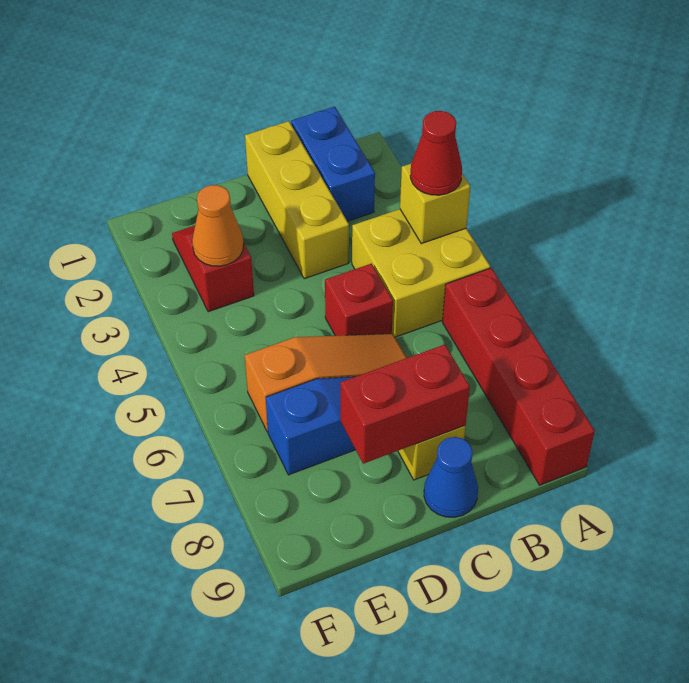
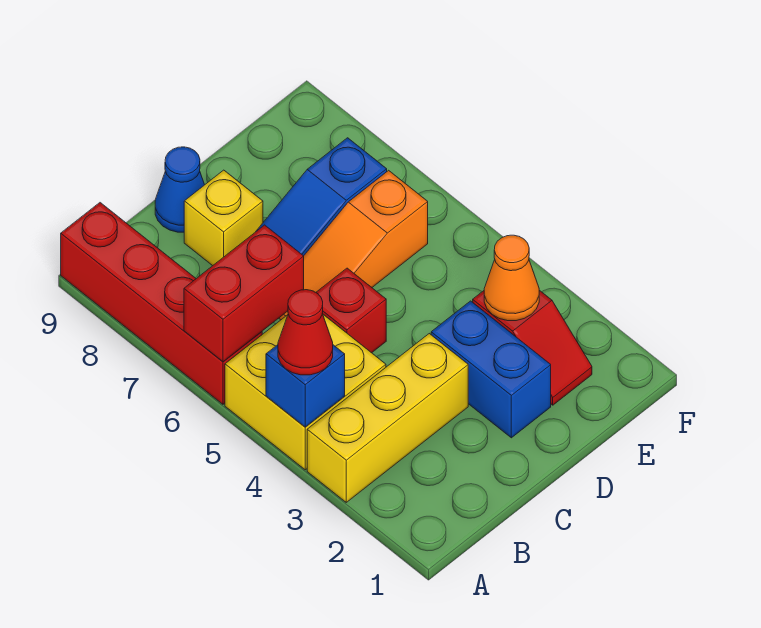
yellow brick A4 level 2 -> blue brick A4 level 2
blue brick B1:B2 level 1 -> blue brick D2:D3 level 1
yellow brick C1:C3 level 1 -> yellow brick A3:C3 level 1
red brick C8:D8 level 2 -> red brick A6:B6 level 2

